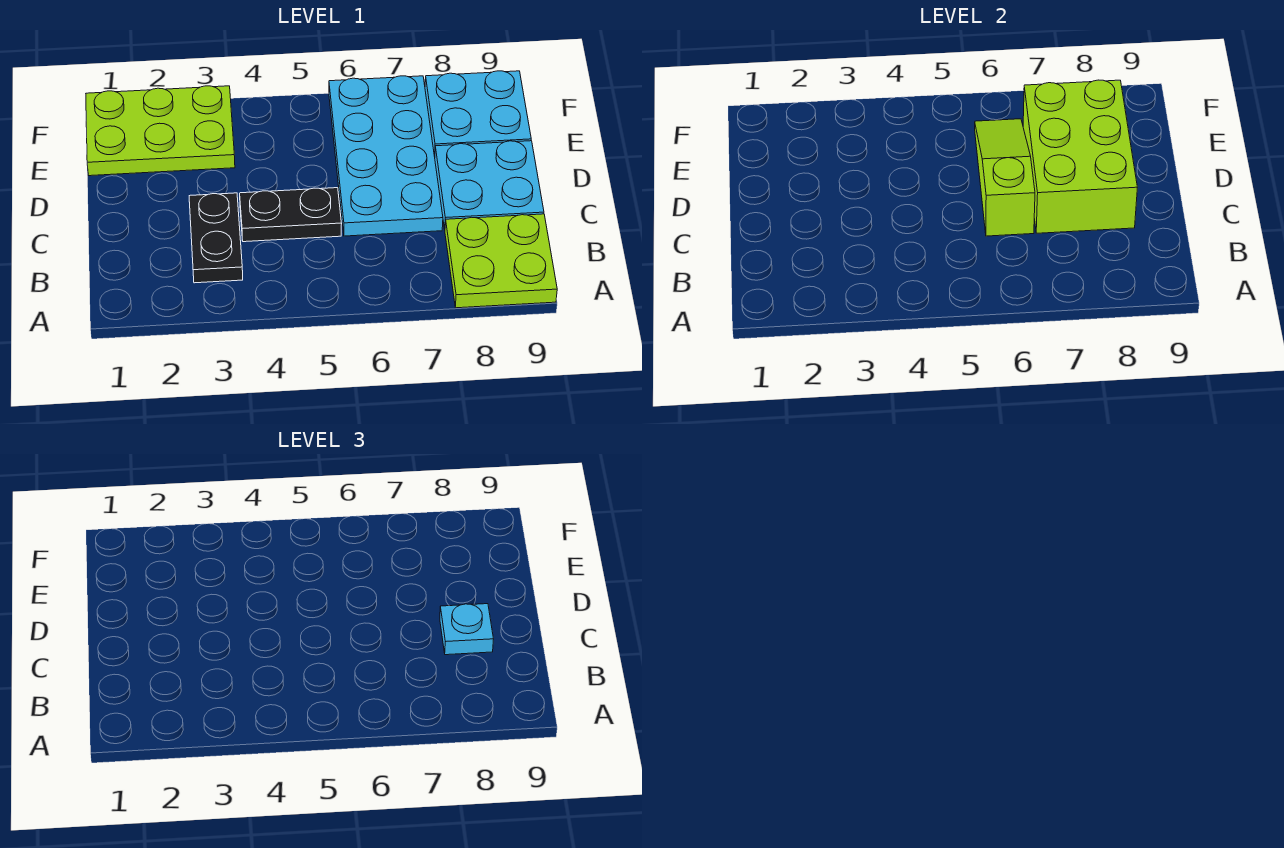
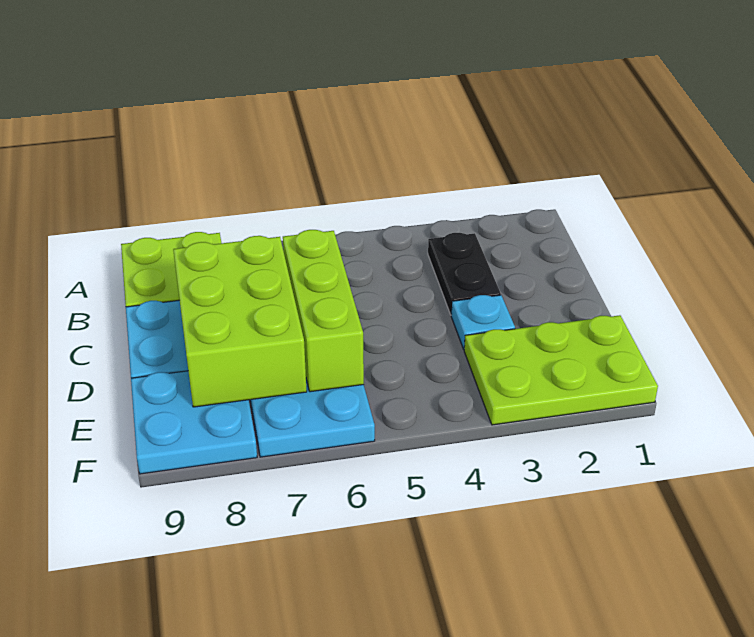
black plate C4:C5 level 1 -> none
lime slope C6:E6 level 2 top C -> lime brick C6:E6 level 2
cyan plate C8 level 3 -> cyan plate D3 level 1

